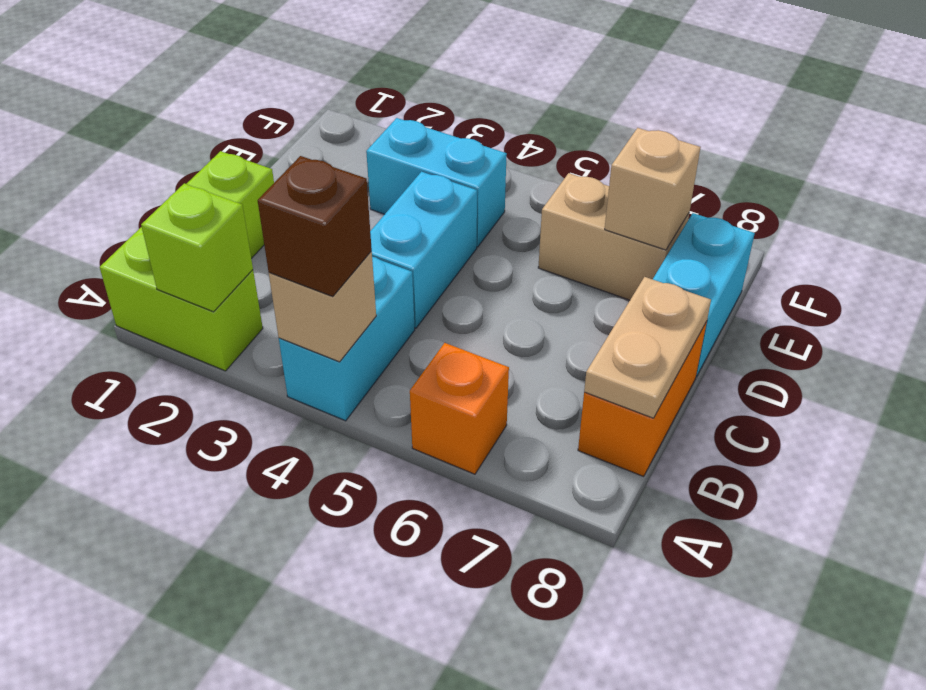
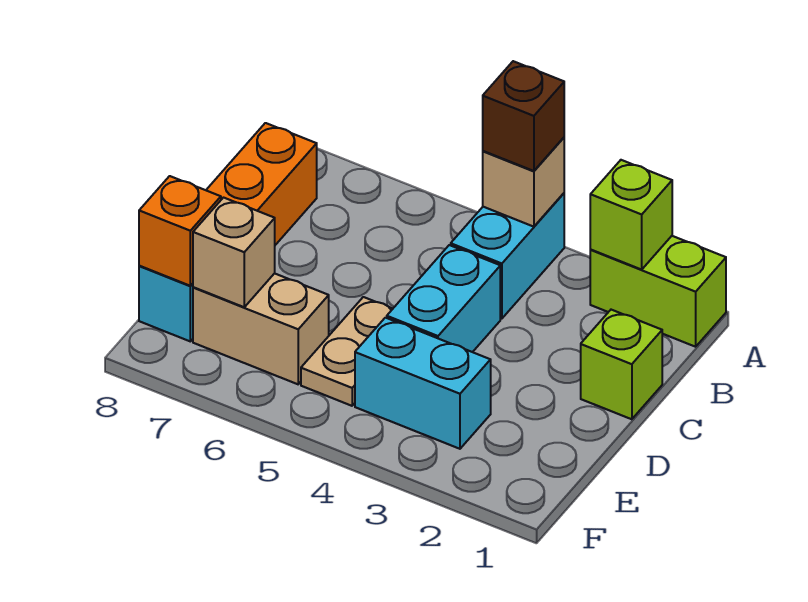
orange brick A6 level 1 -> orange brick E8 level 2
tan plate B8:C8 level 2 -> tan plate D5:E5 level 1

